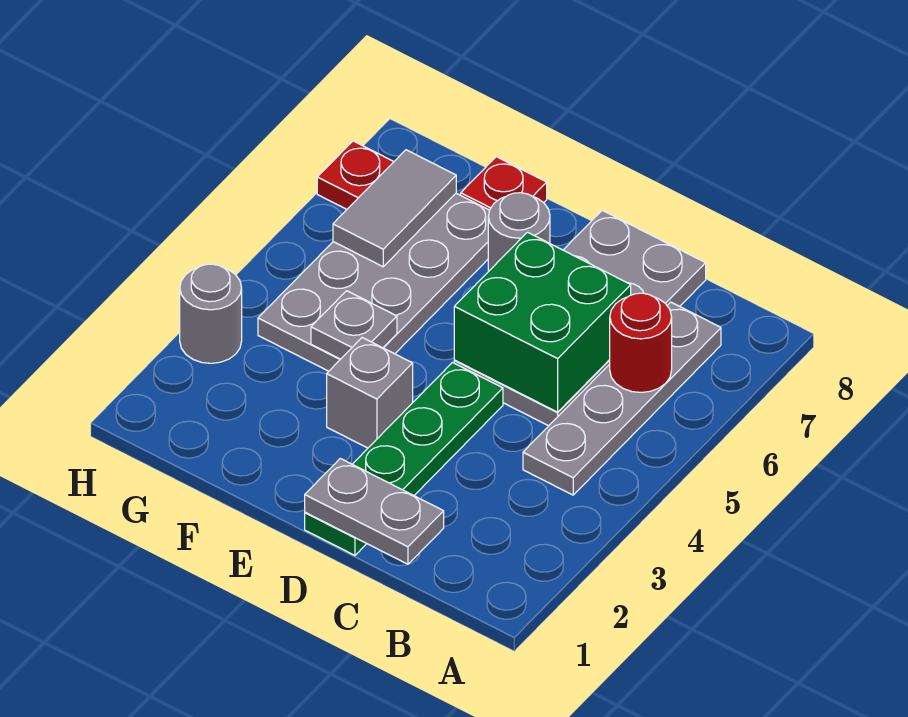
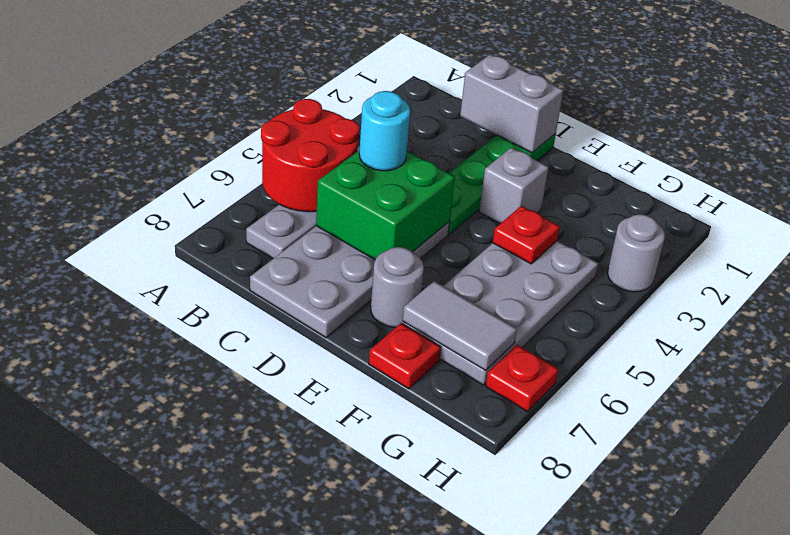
red round brick B6 level 2 -> red round brick A5:B6 level 2
grey plate C1:D1 level 2 -> grey brick C1:D1 level 2
none -> cyan round brick C5 level 3
grey plate F4 level 2 -> red plate F4 level 2
grey tile G6:G7 level 2 -> grey tile F7:G7 level 2

